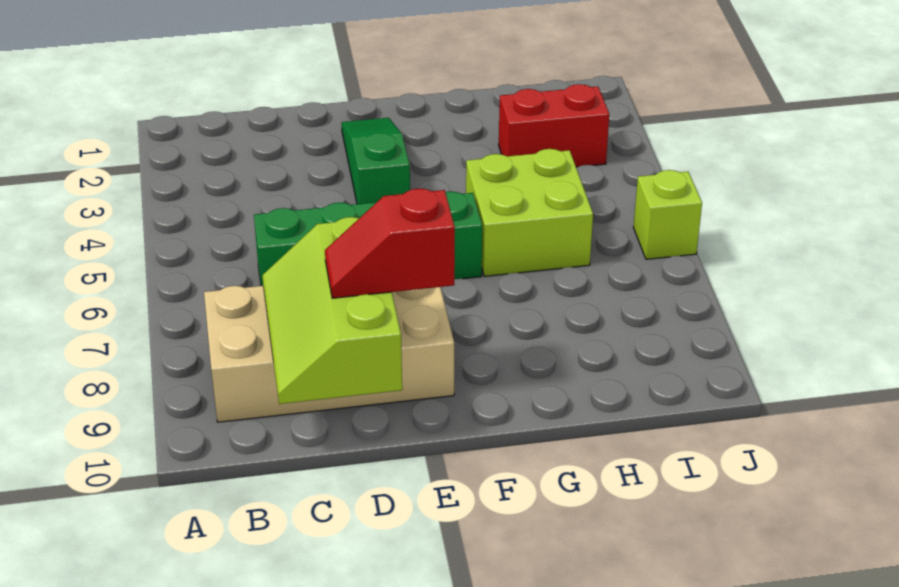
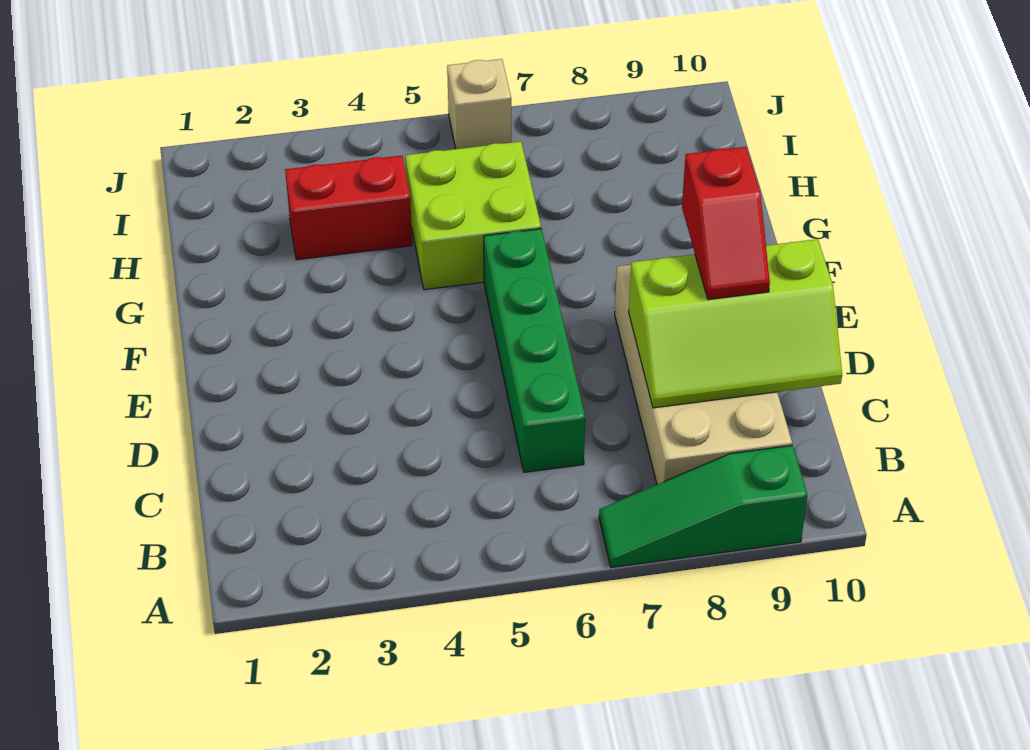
green slope E2:E4 level 1 top 4 -> green slope A7:A9 level 1 top 9
red brick H3:I3 level 1 -> red brick H3:H4 level 1
lime brick J6 level 1 -> tan brick J6 level 1

